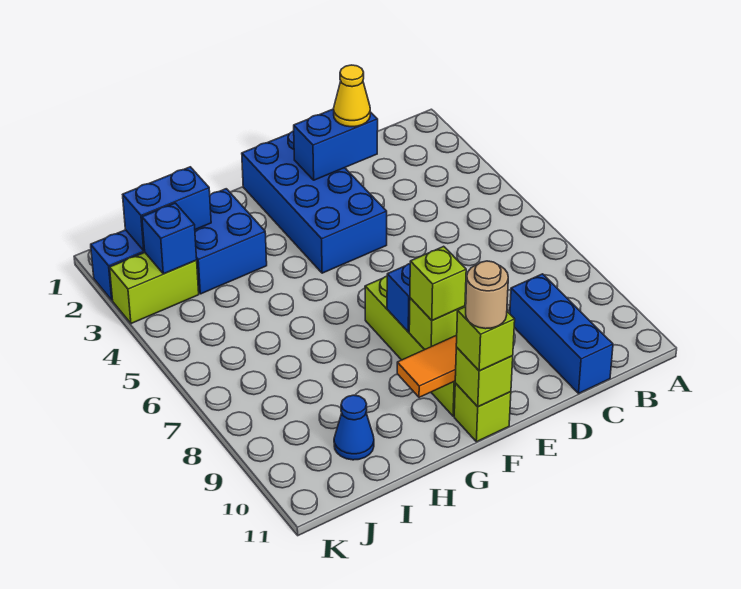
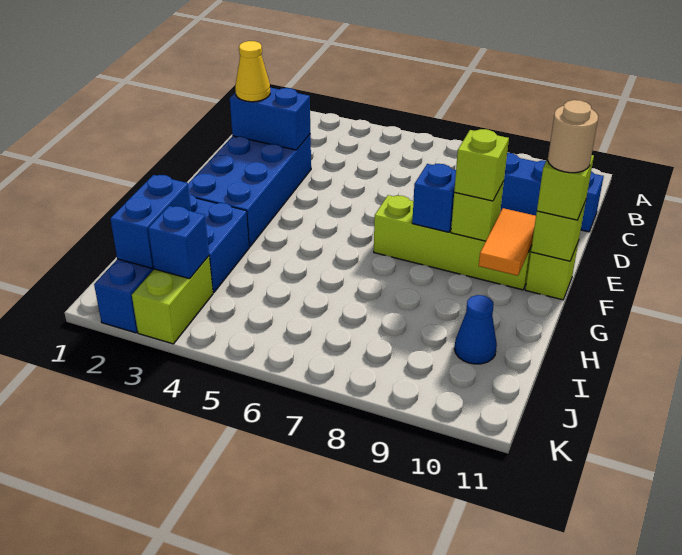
blue brick D2:E2 level 2 -> blue brick D2:D3 level 2
blue brick E1:F4 level 1 -> blue brick D2:G3 level 1

